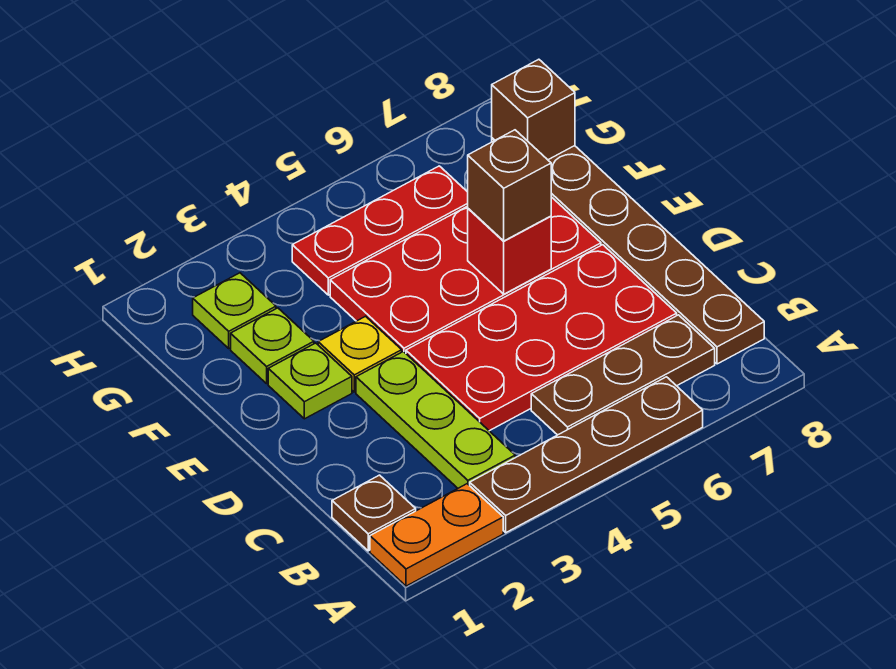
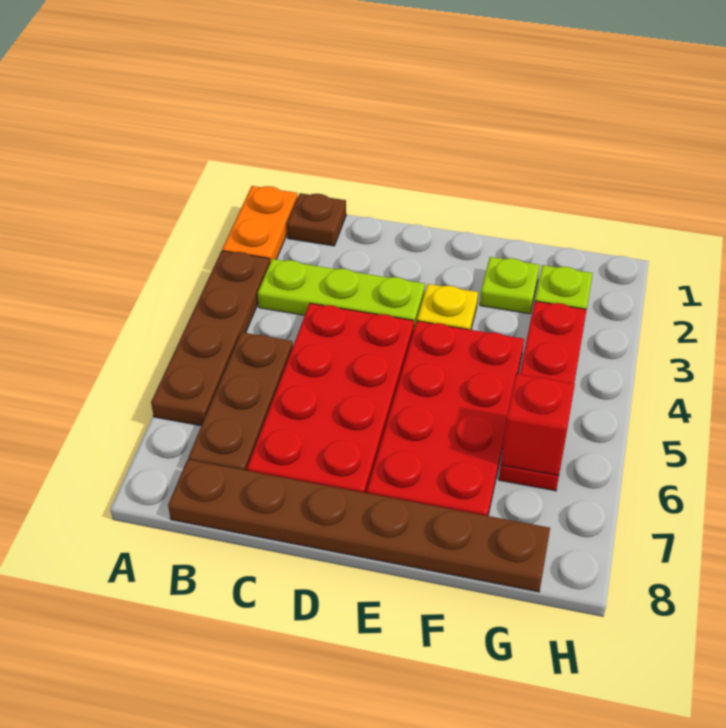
lime plate E2 level 1 -> none
red brick E6 level 2 -> red brick G6 level 2
brown brick E6 level 3 -> none
red plate G4:G6 level 1 -> red plate G3:G6 level 1
brown brick G8 level 2 -> none

